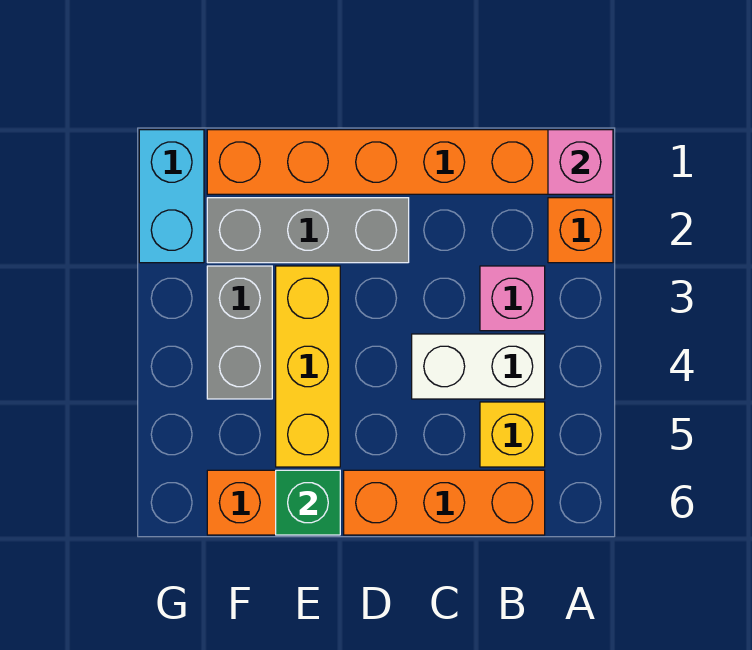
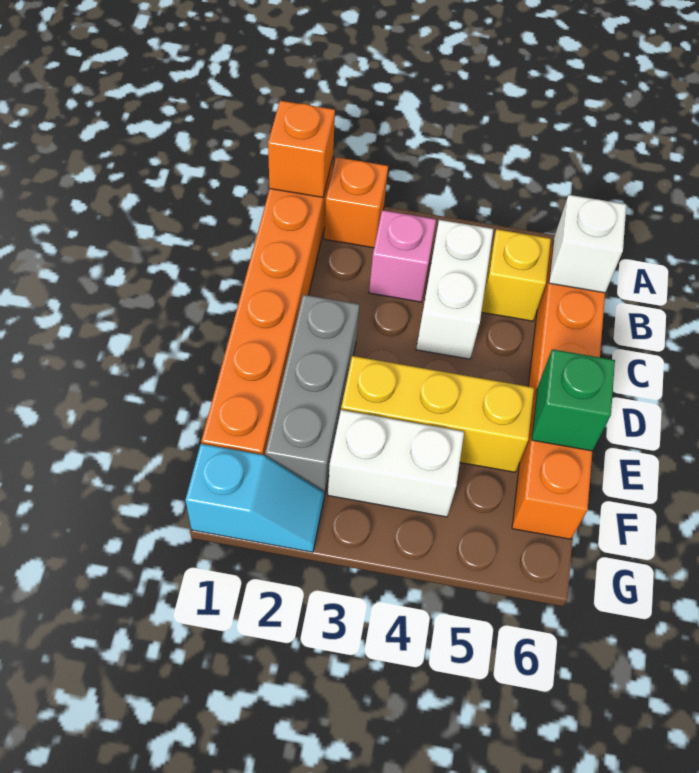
pink brick A1 level 2 -> orange brick A1 level 2
none -> white brick B6 level 2
grey brick F3:F4 level 1 -> white brick F3:F4 level 1
cyan brick G1:G2 level 1 -> cyan slope G1:G2 level 1 top 1

